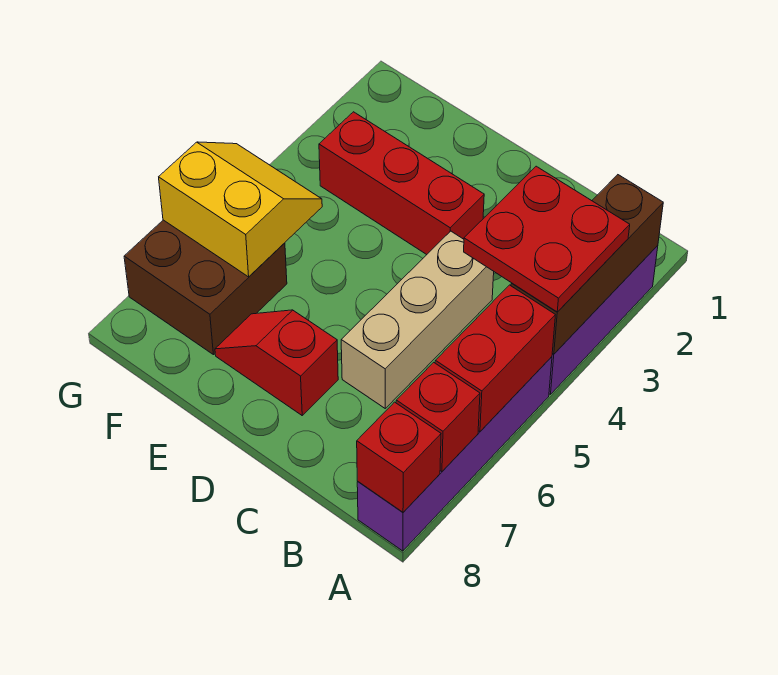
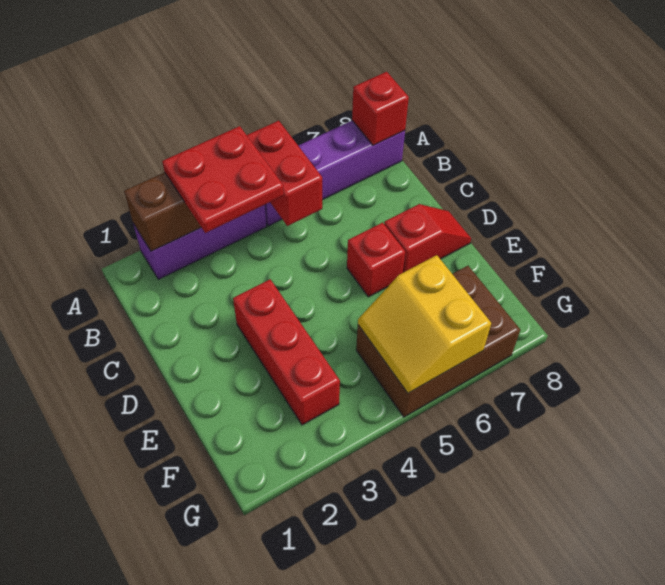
red brick A5:A6 level 2 -> red brick A5:B5 level 2
red brick A7 level 2 -> red brick D6 level 1
tan brick C4:C6 level 1 -> none
red slope D7:E7 level 1 top D -> red slope D7:D8 level 1 top 7
brown brick F6:G7 level 1 -> brown brick F5:G7 level 1

